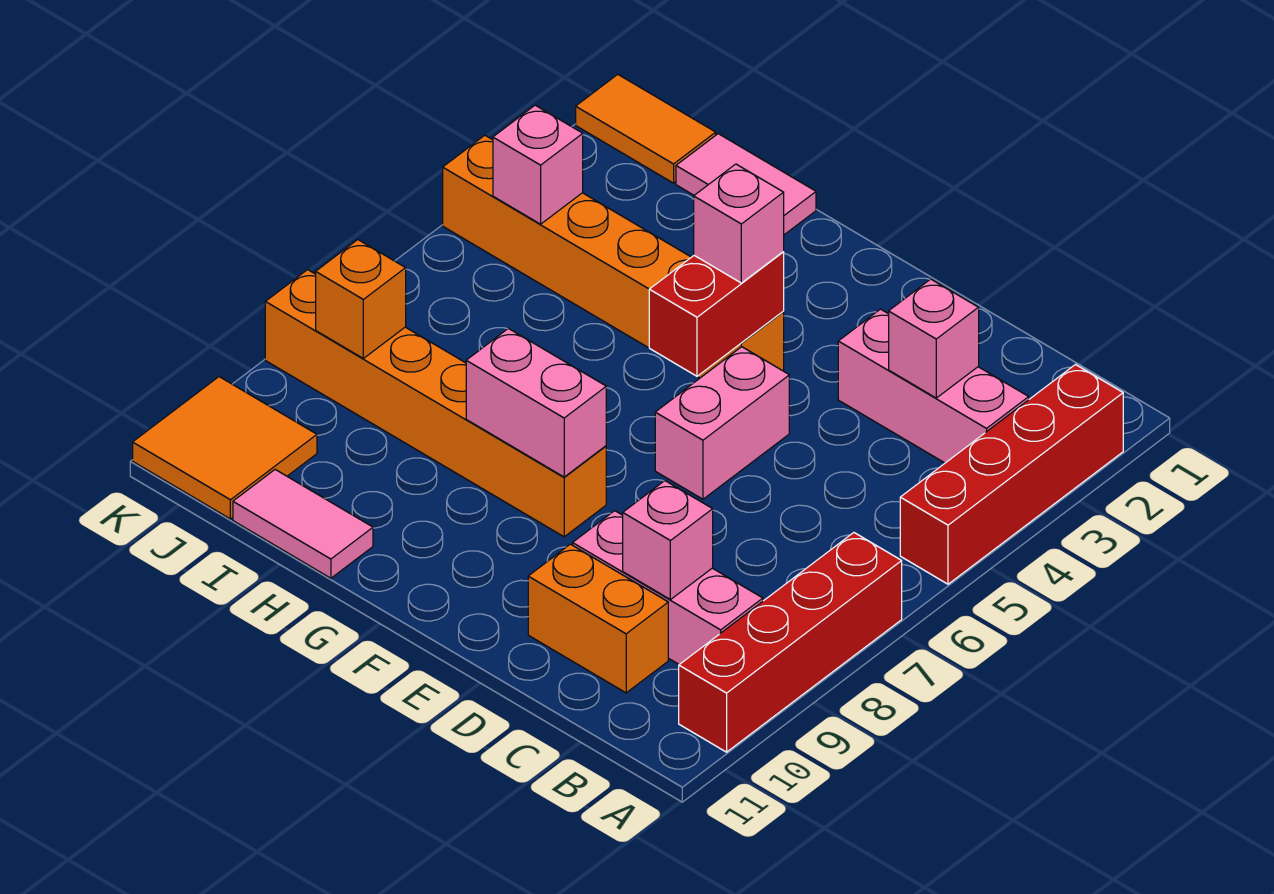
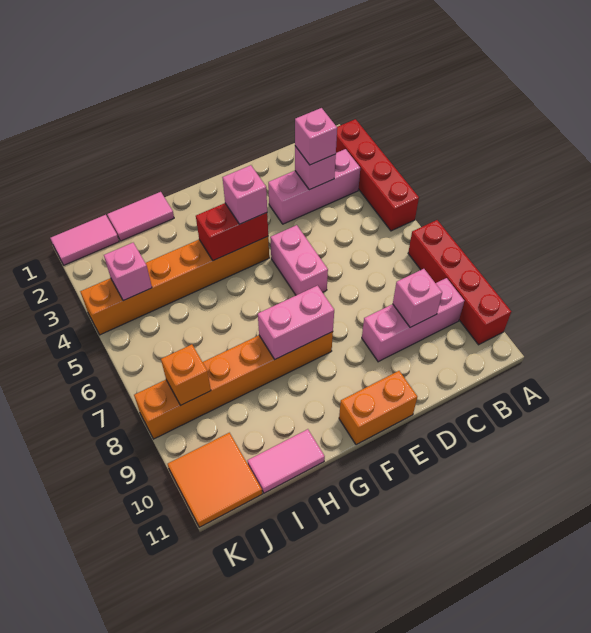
none -> pink brick C3 level 3
orange brick C10:D10 level 1 -> orange brick E11:F11 level 1
red brick F4:F5 level 2 -> red brick F4:G4 level 2
orange tile J1:K1 level 1 -> pink tile J1:K1 level 1

